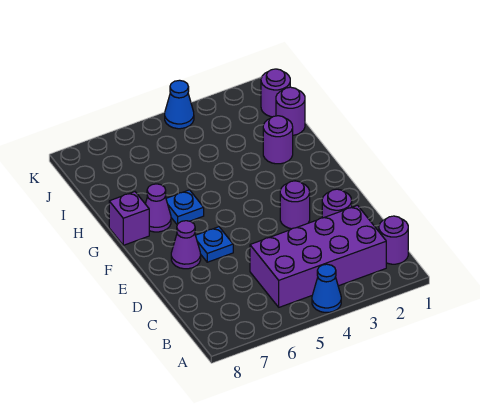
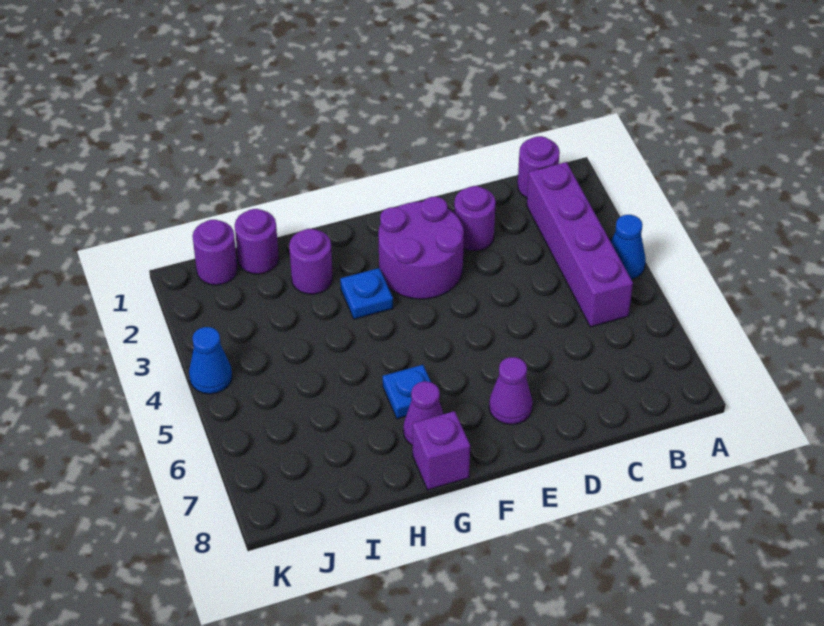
purple brick B2:C5 level 1 -> purple brick B2:B5 level 1
purple round brick E3 level 1 -> purple round brick E2:F3 level 1
blue plate E6 level 1 -> blue plate G3 level 1

